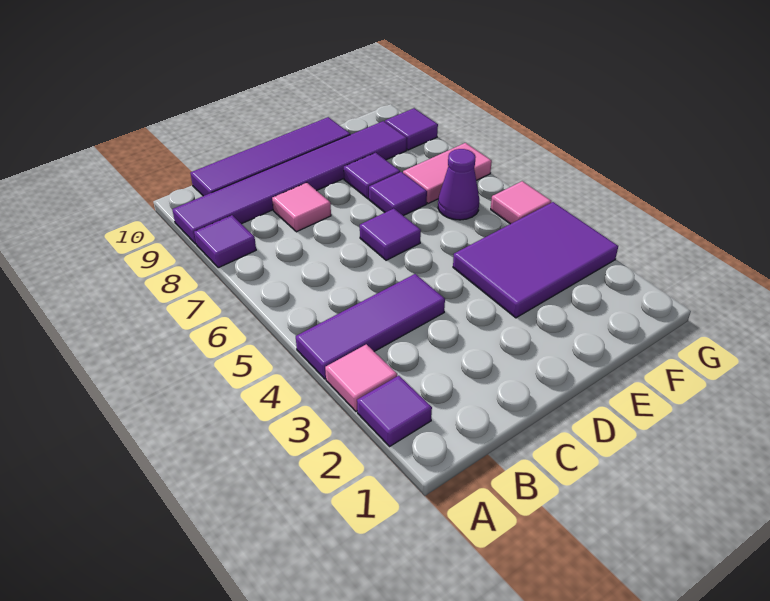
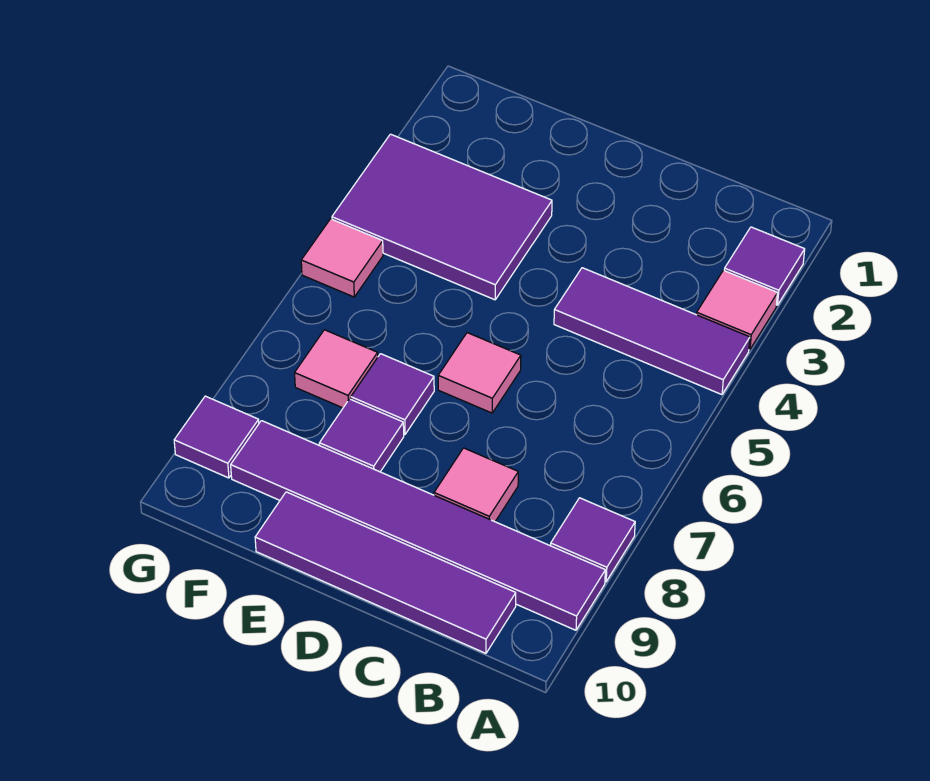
purple tile D6 level 1 -> pink tile D6 level 1
purple cone F6 level 1 -> none
pink tile F7:G7 level 1 -> pink tile F7 level 1

